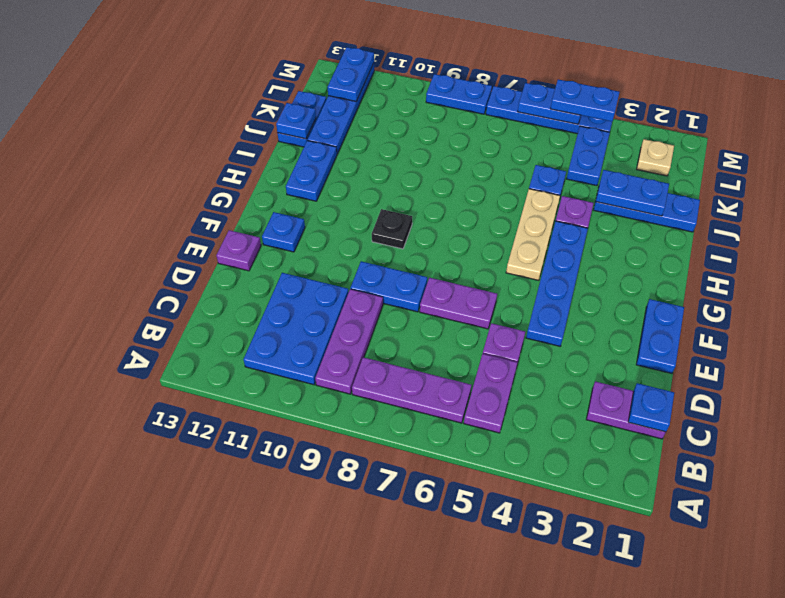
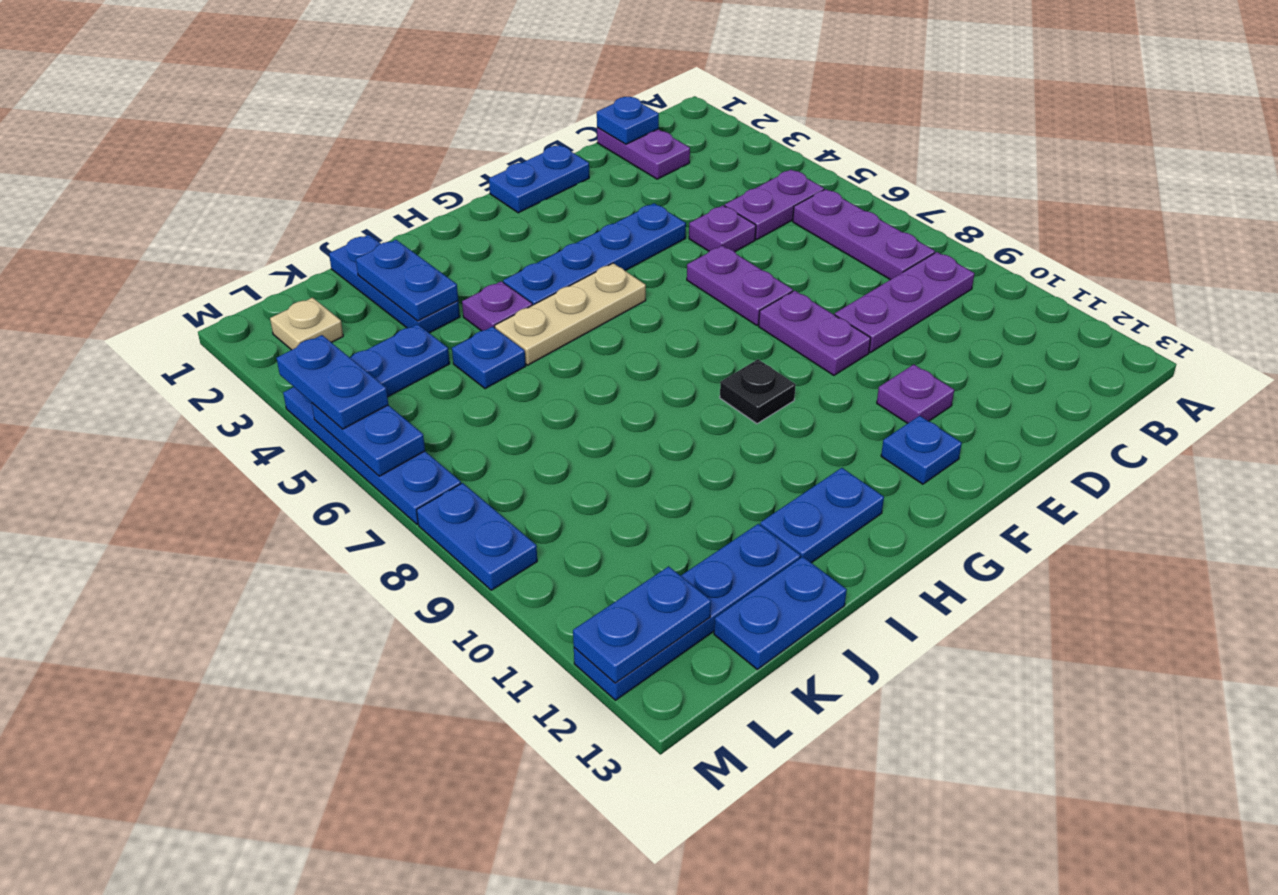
blue plate B10:D11 level 1 -> none
blue plate E8:E9 level 1 -> purple plate E8:E9 level 1
purple plate E13 level 1 -> purple plate E11 level 1
blue plate J13 level 2 -> none

